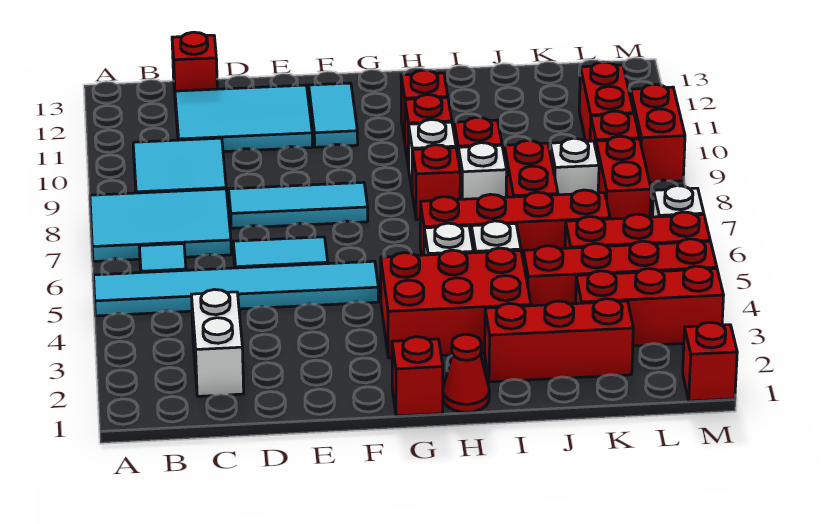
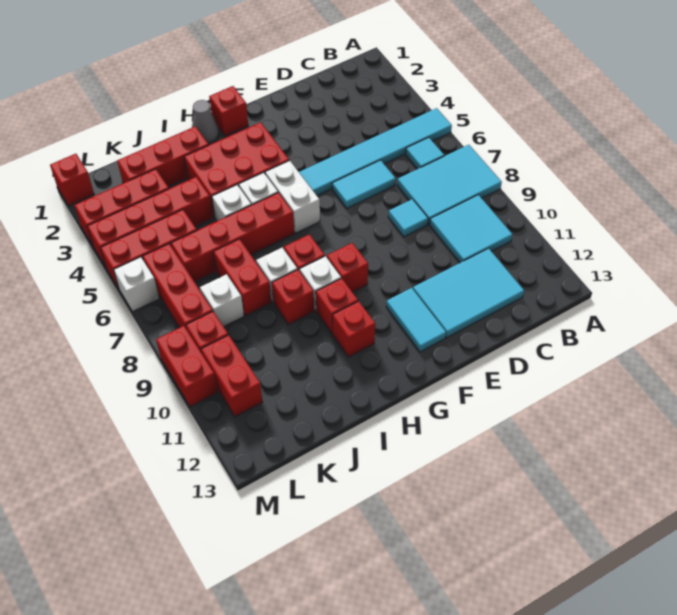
white brick C2:C3 level 1 -> white brick G5:G6 level 1
red brick C13 level 1 -> red brick G9 level 1
cyan tile D8:F8 level 1 -> cyan tile D8 level 1
red cone H1 level 1 -> grey cone H1 level 1
red brick L7:L8 level 1 -> red brick L6:L8 level 1

